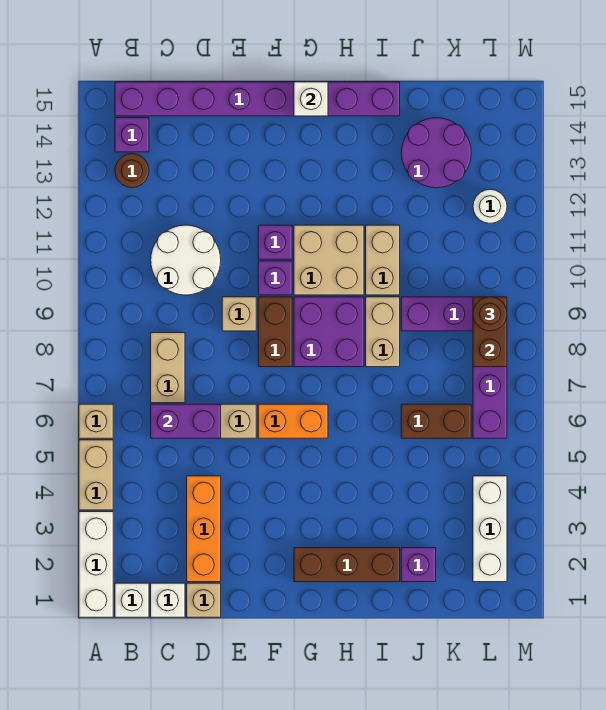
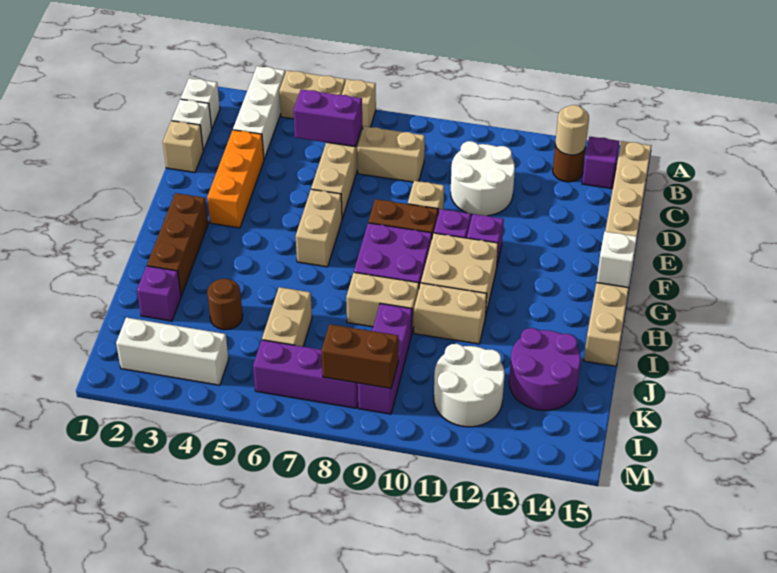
white brick A1:A3 level 1 -> white brick A3:C3 level 1
none -> tan round brick B13 level 2
purple brick B15:I15 level 1 -> tan brick B15:I15 level 1
purple brick C6:D6 level 2 -> purple brick C5:C6 level 2
orange brick D2:D4 level 1 -> orange brick D3:F3 level 1
orange brick F6:G6 level 1 -> tan brick F6:G6 level 1
brown brick J6:K6 level 1 -> tan brick J6:K6 level 1
brown round brick L9 level 3 -> brown round brick J4 level 1
white round brick L12 level 1 -> white round brick K11:L12 level 1

